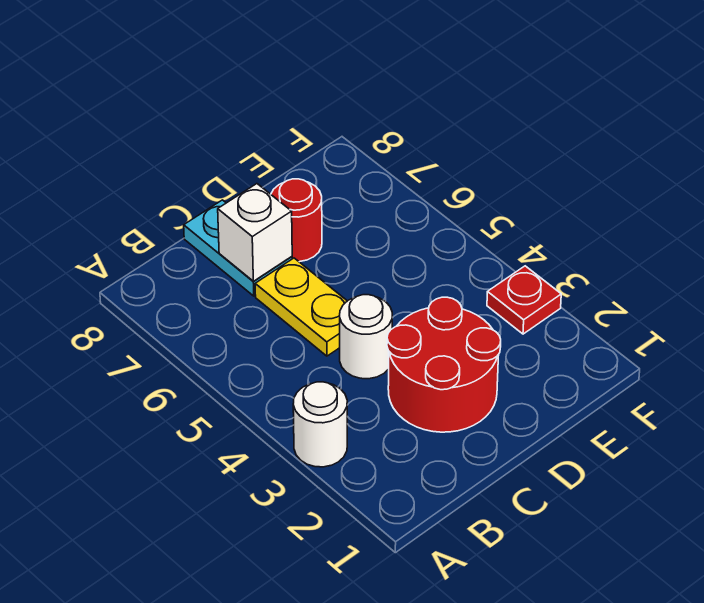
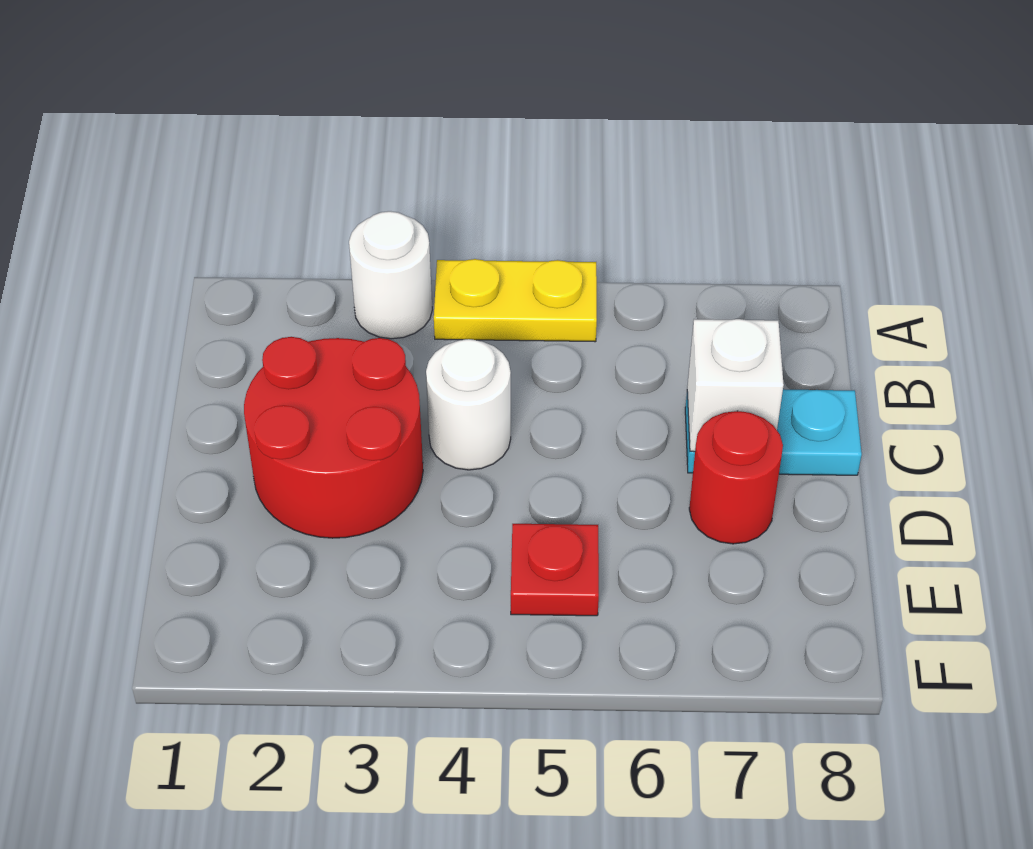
yellow plate C5:C6 level 1 -> yellow plate A4:A5 level 1
red plate F3 level 1 -> red plate E5 level 1

